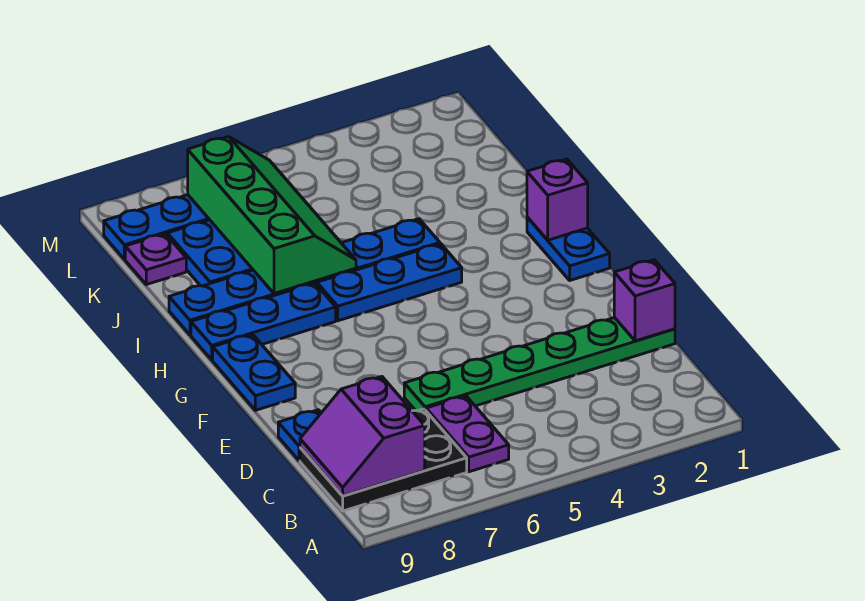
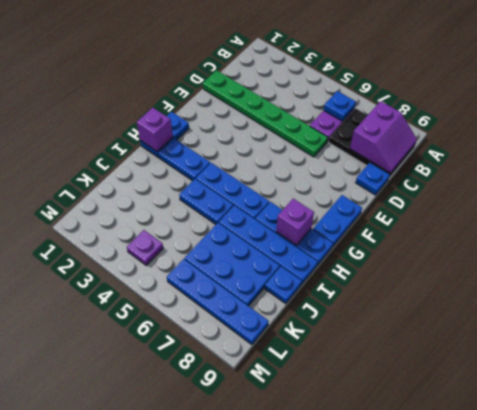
none -> blue plate B6 level 2
purple brick D1 level 2 -> purple brick H8 level 2
none -> blue plate H2:H3 level 1
green slope I6:L7 level 2 top 7 -> none
none -> blue plate J9 level 1
purple plate K9 level 1 -> purple plate L4 level 1

